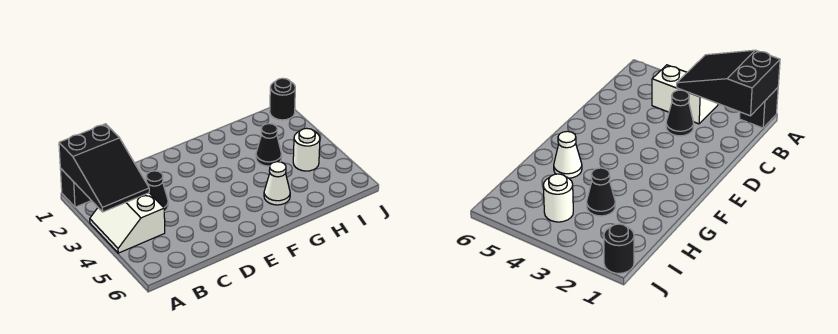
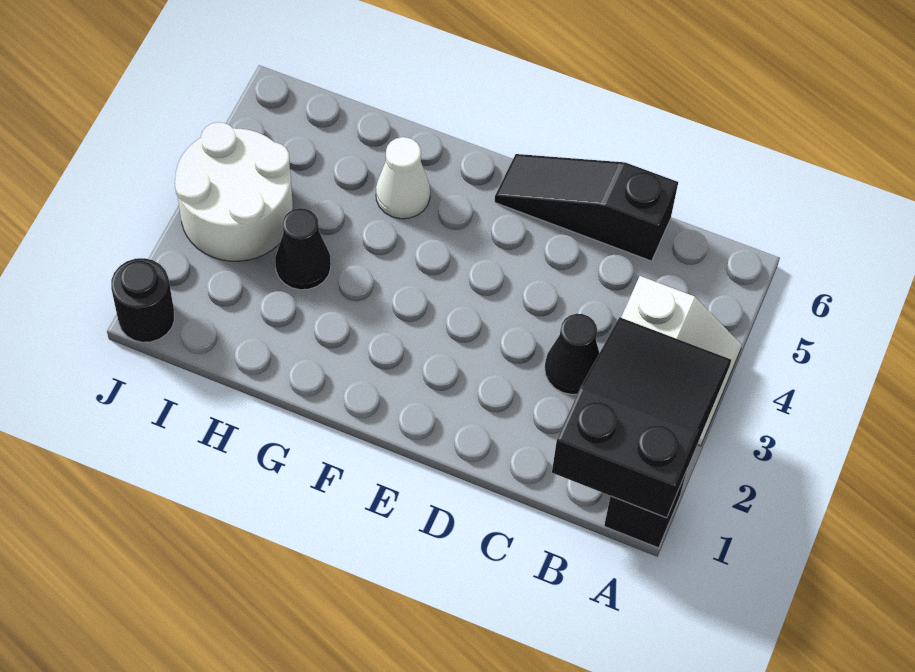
none -> black slope C6:E6 level 1 top C
white round brick I4 level 1 -> white round brick I3:J4 level 1

